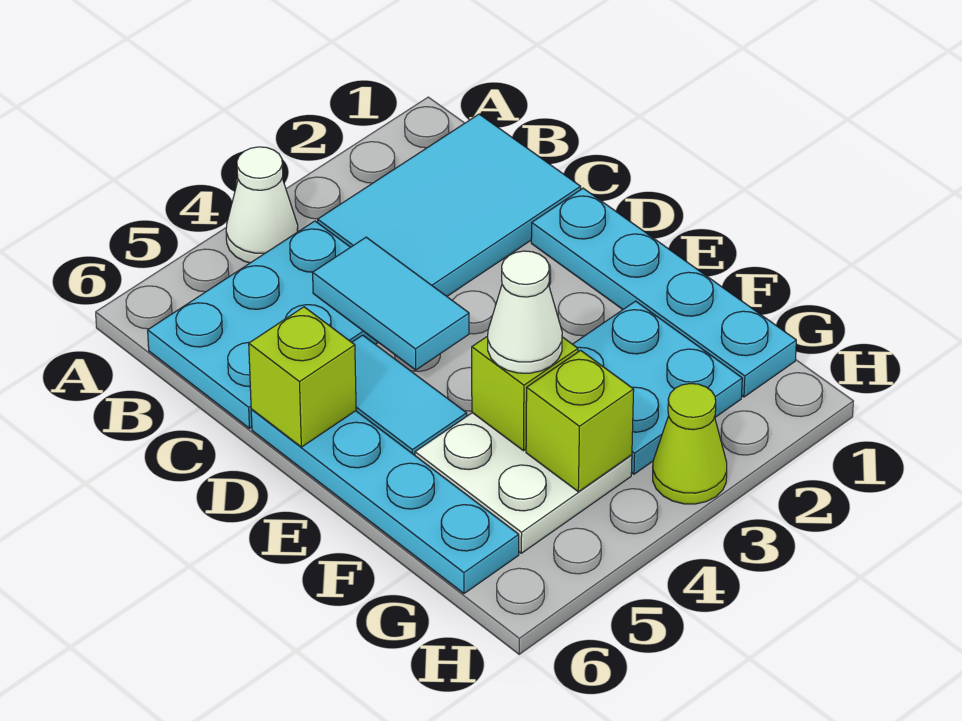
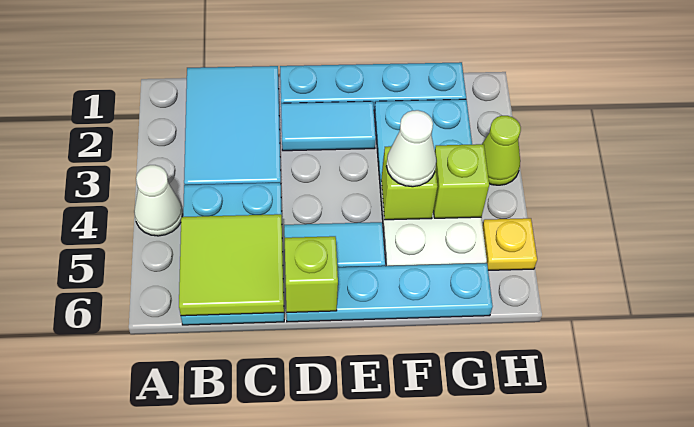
none -> lime tile B5:C6 level 2
cyan tile C4:D4 level 2 -> cyan tile D2:E2 level 1
none -> yellow plate H5 level 1

